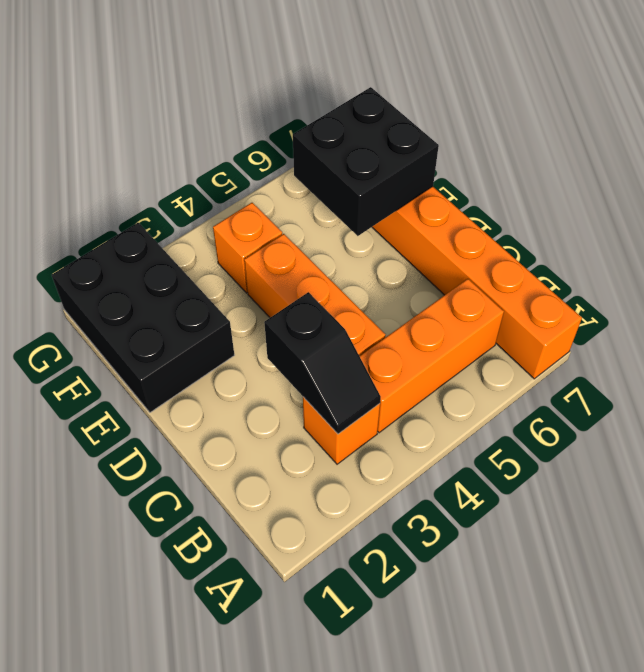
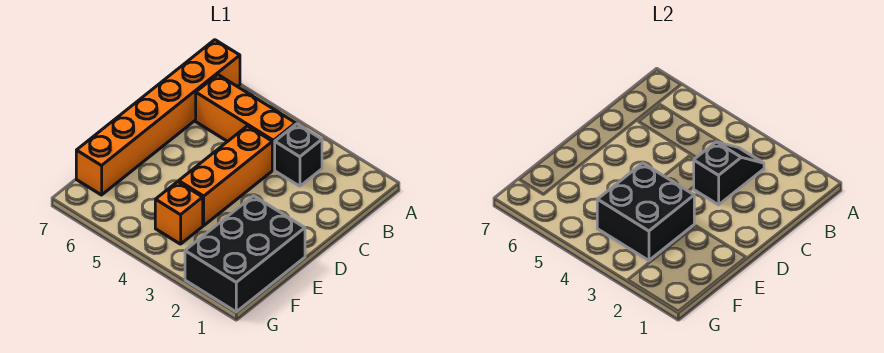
orange brick B3 level 1 -> black brick B3 level 1
black brick E6:F7 level 2 -> black brick E3:F4 level 2

